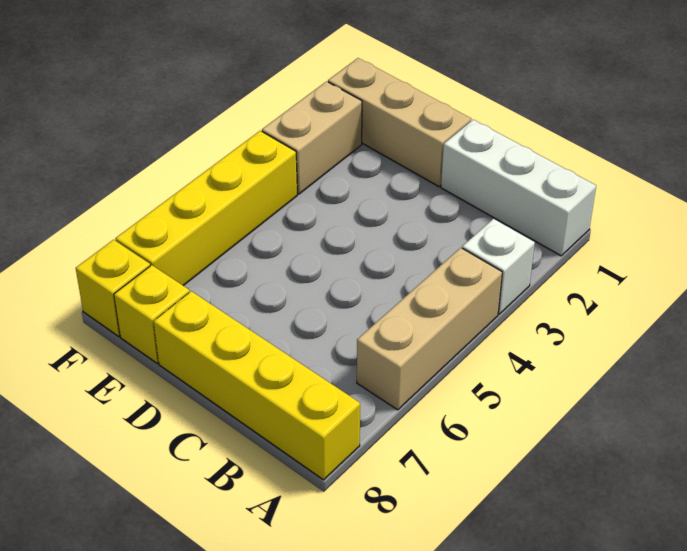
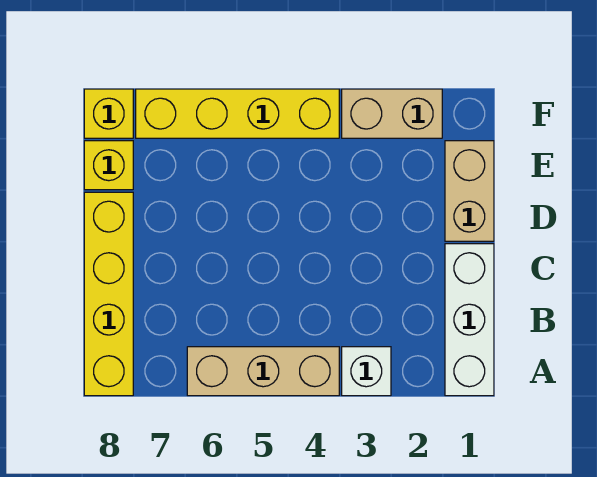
tan brick D1:F1 level 1 -> tan brick D1:E1 level 1

